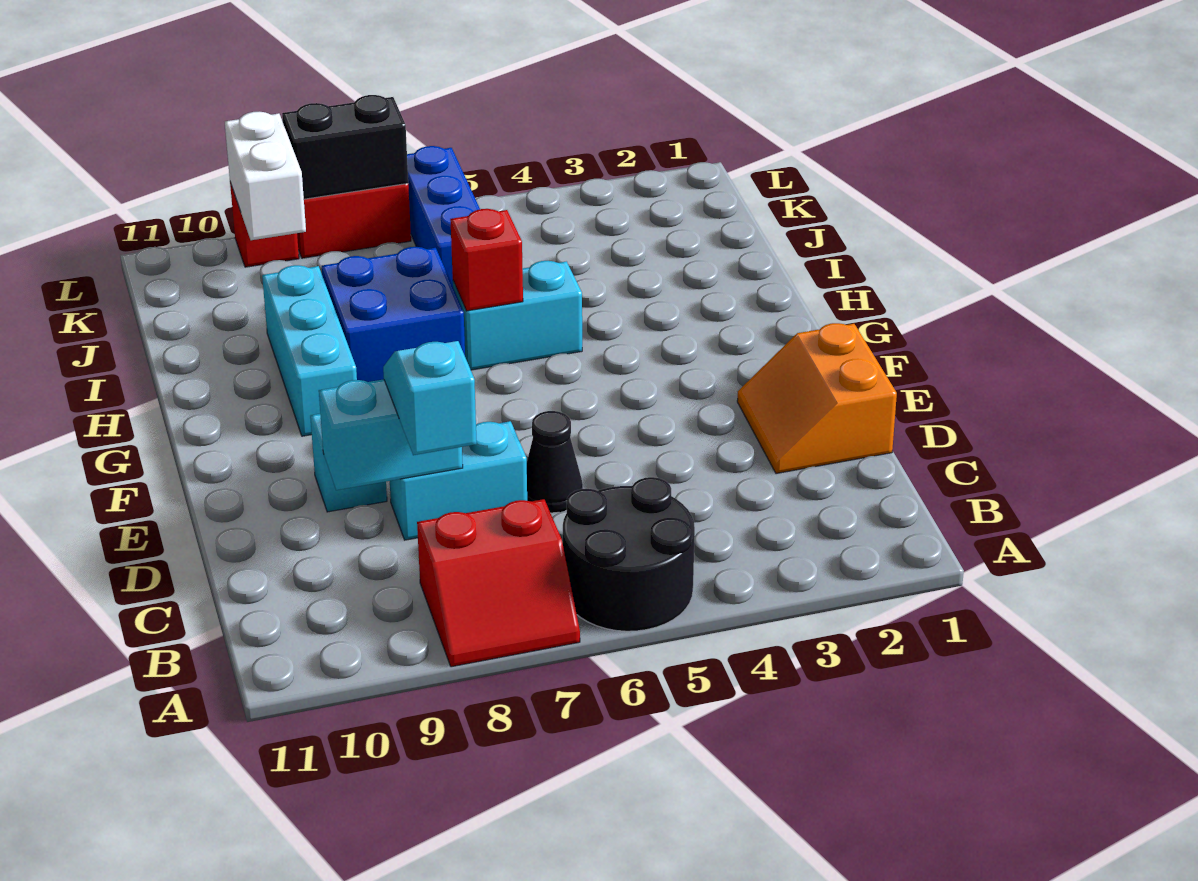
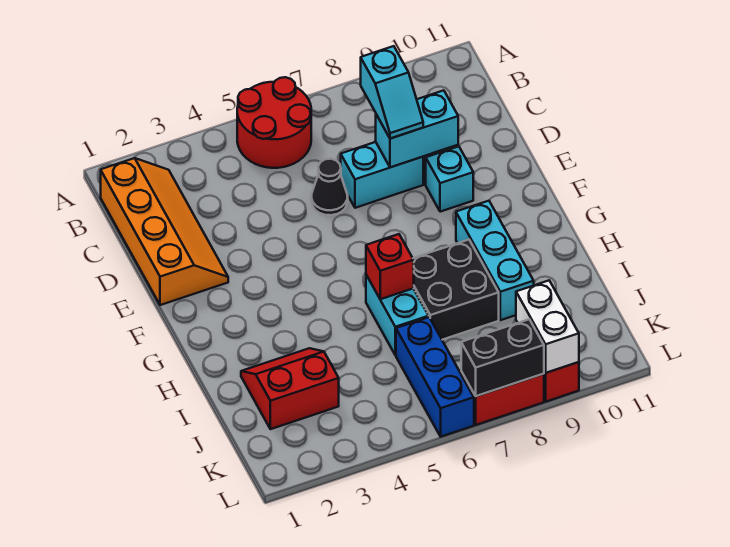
black round brick A5:B6 level 1 -> red round brick A5:B6 level 1
red slope A7:B8 level 1 top B -> red slope I2:J3 level 1 top J
orange slope D1:E2 level 1 top 1 -> orange slope B1:E2 level 1 top 1
cyan brick H5:H6 level 1 -> cyan brick H6:I6 level 1
blue brick H7:I8 level 1 -> black brick H7:I8 level 1

